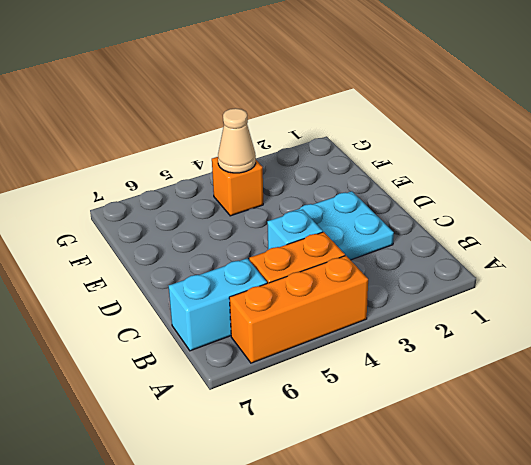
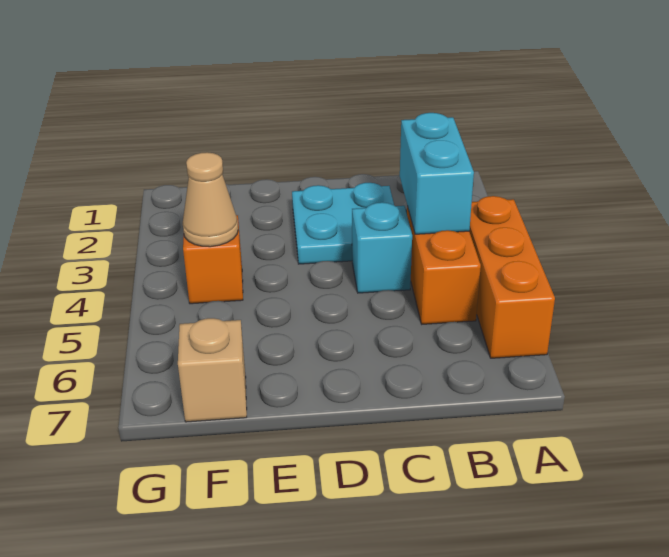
cyan brick B6:B7 level 1 -> cyan brick B3:B4 level 2
none -> tan brick F7 level 1

